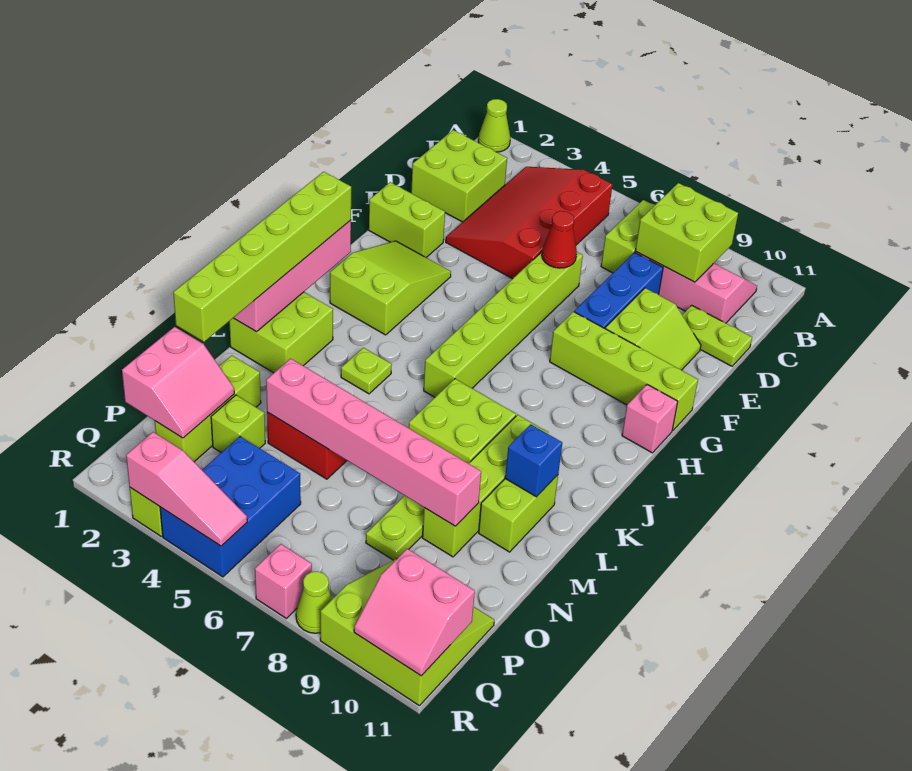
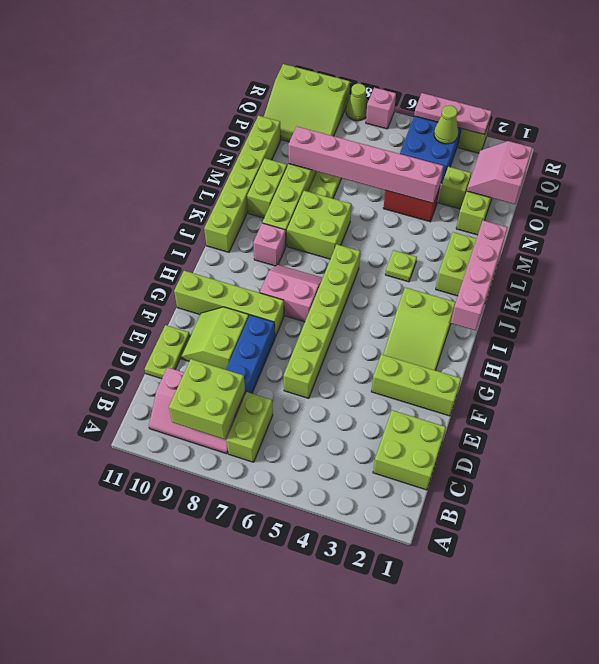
lime cone A1 level 1 -> lime cone Q4 level 2
red slope B3:E5 level 1 top 5 -> none
lime plate D10:D11 level 1 -> lime plate D11:E11 level 1
red cone E6 level 2 -> none
lime brick F1:F2 level 1 -> lime brick F1:F3 level 1
pink brick H11 level 1 -> pink brick J9 level 1
lime brick I1:N1 level 3 -> lime brick J11:O11 level 1
blue brick L10 level 2 -> none
pink slope Q10:R11 level 2 top Q -> pink slope H7:I8 level 1 top H
pink slope R3:R5 level 2 top 3 -> pink plate R3:R5 level 2

